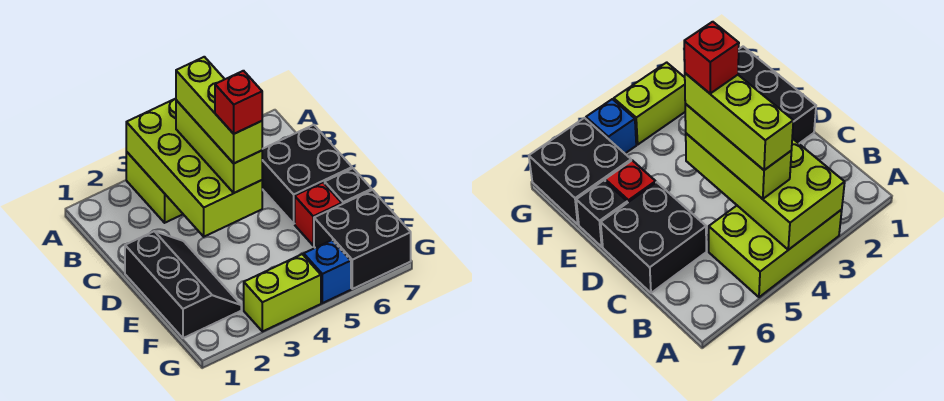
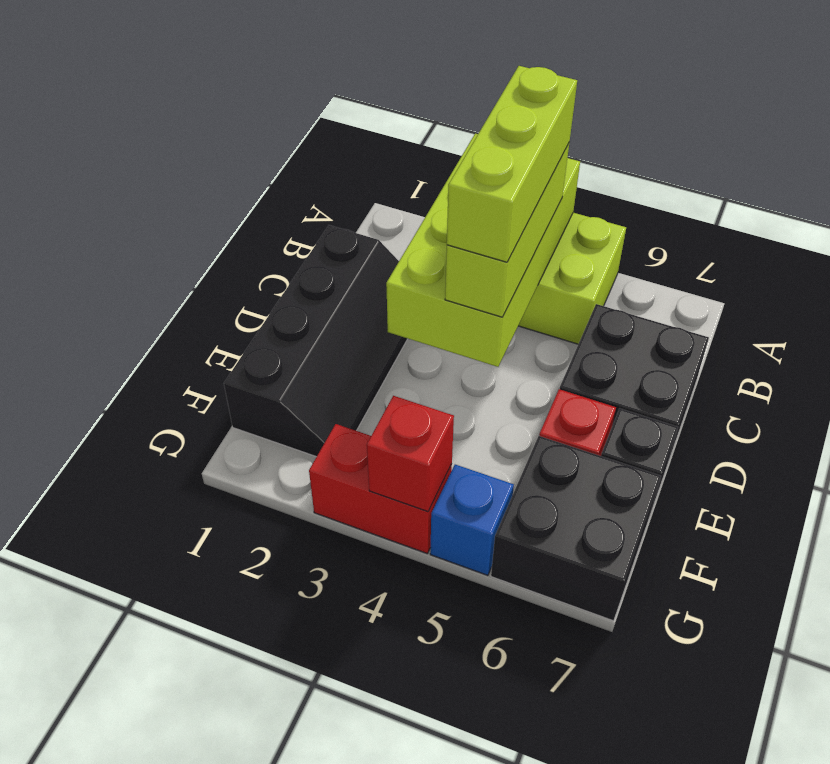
black slope D1:F2 level 1 top 1 -> black slope C1:F2 level 1 top 1
red brick D4 level 5 -> red brick G4 level 2
lime brick G3:G4 level 1 -> red brick G3:G4 level 1

